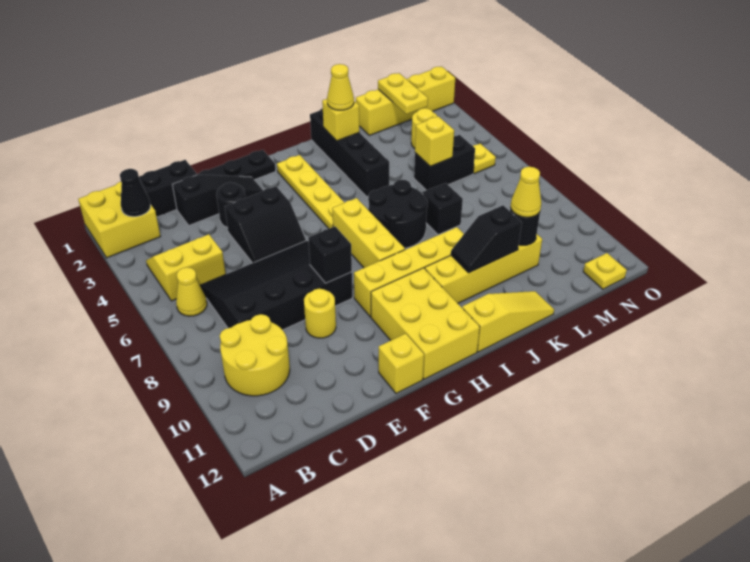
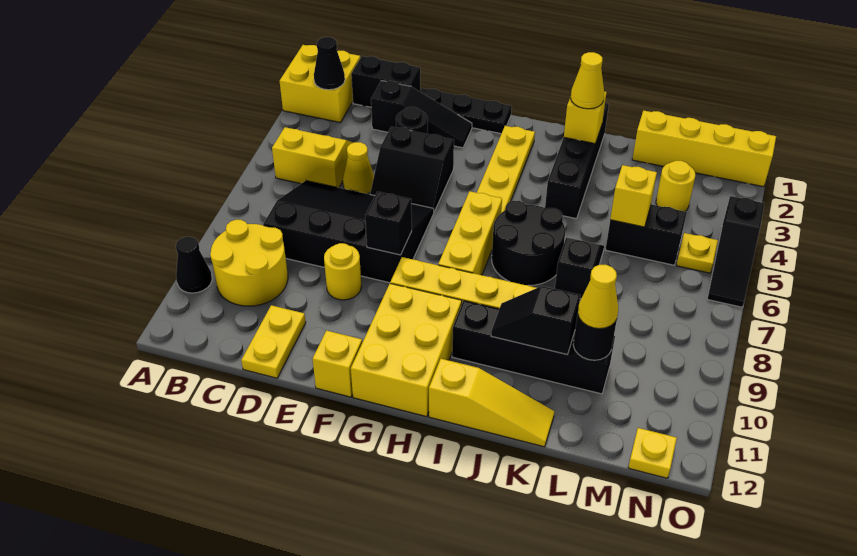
none -> black cone A10 level 1
yellow cone B6 level 1 -> yellow cone D5 level 1
yellow brick I10:L10 level 1 -> black brick I10:L10 level 1
yellow plate M1:M2 level 2 -> yellow plate D11:D12 level 1
none -> black slope O4:O6 level 1 top 4

